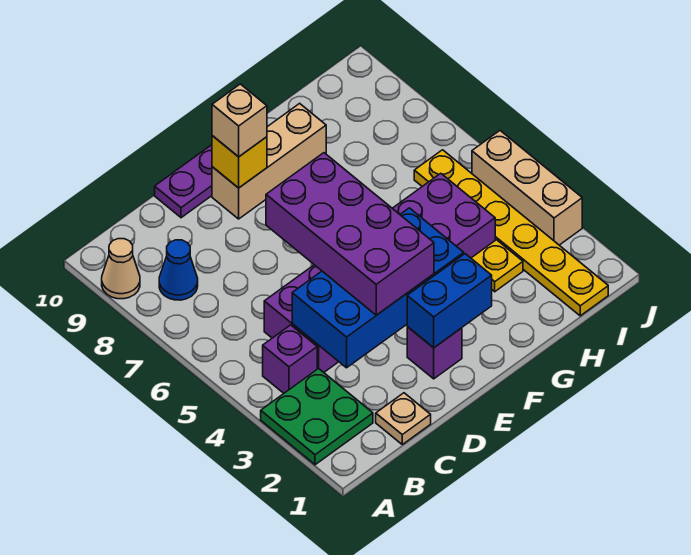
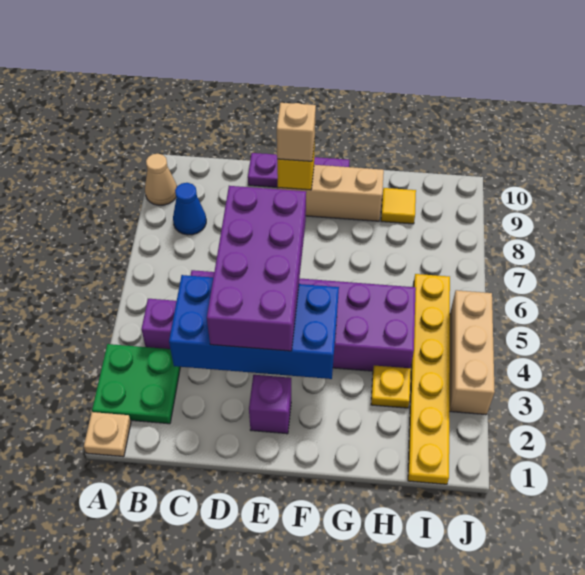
tan plate C1 level 1 -> tan plate A1 level 1
blue brick E2:F2 level 2 -> none
none -> yellow tile H9 level 1

